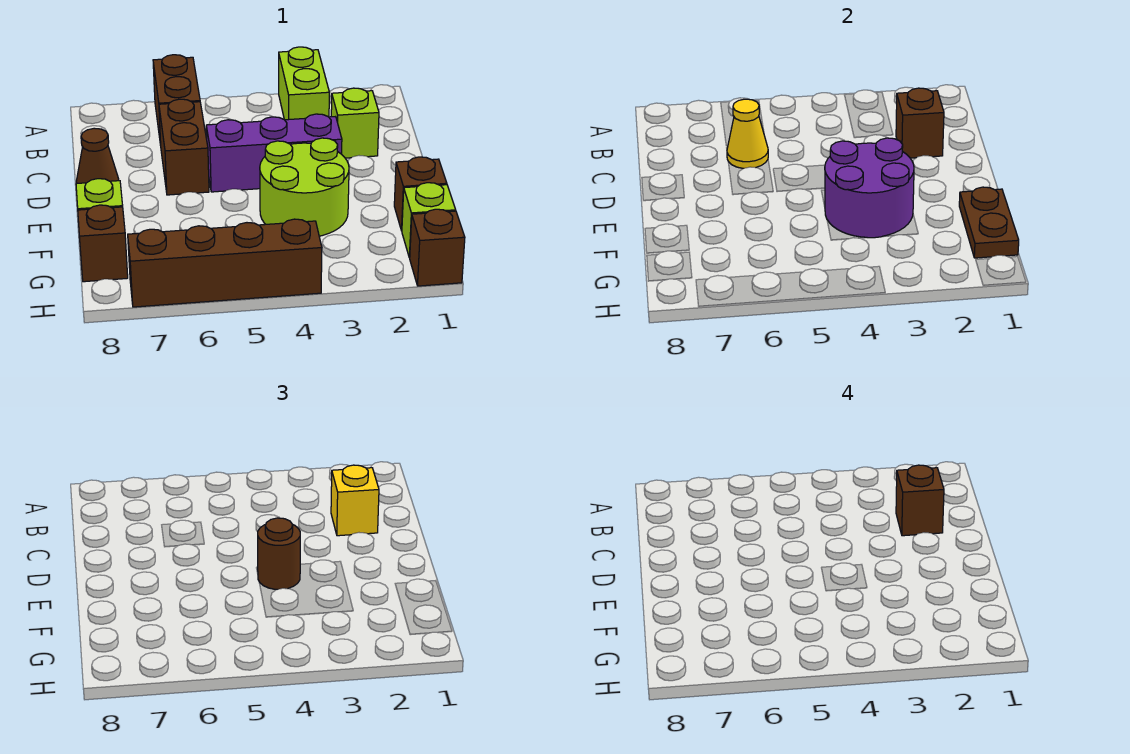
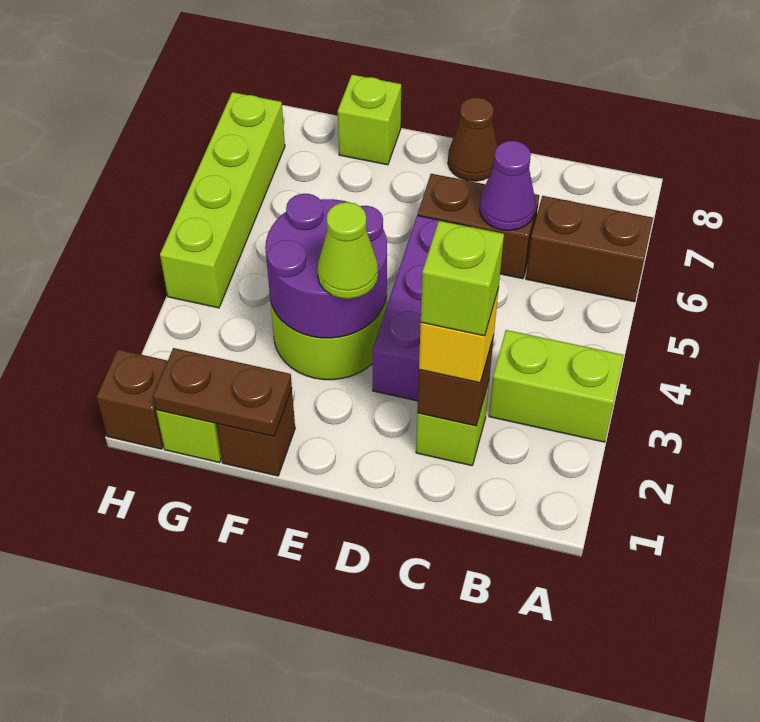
brown brick C2 level 4 -> lime brick C2 level 4
yellow cone C6 level 2 -> purple cone C6 level 2
none -> lime cone E3 level 3
brown round brick E4 level 3 -> none
brown brick G8 level 1 -> none
brown brick H4:H7 level 1 -> lime brick H4:H7 level 1

